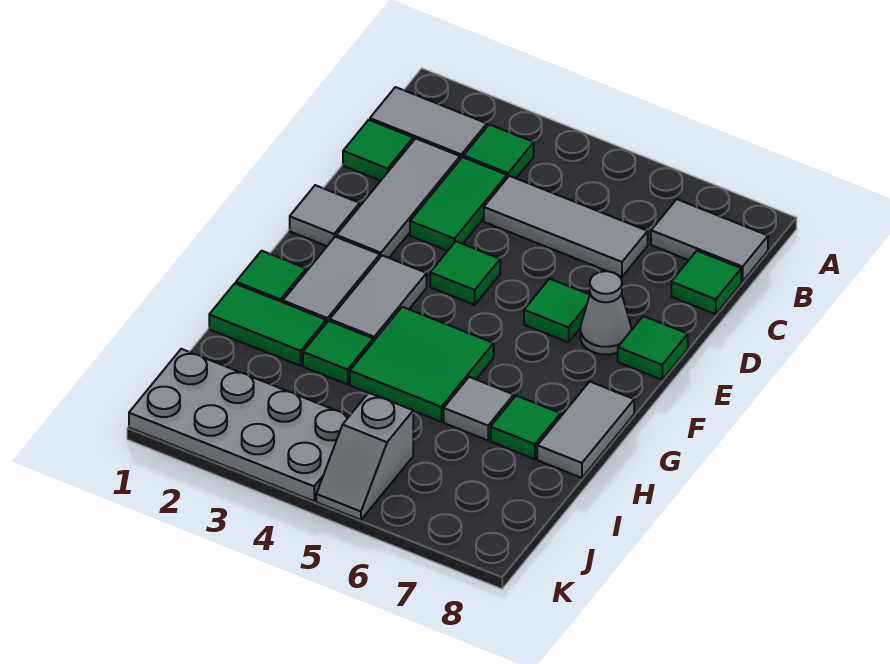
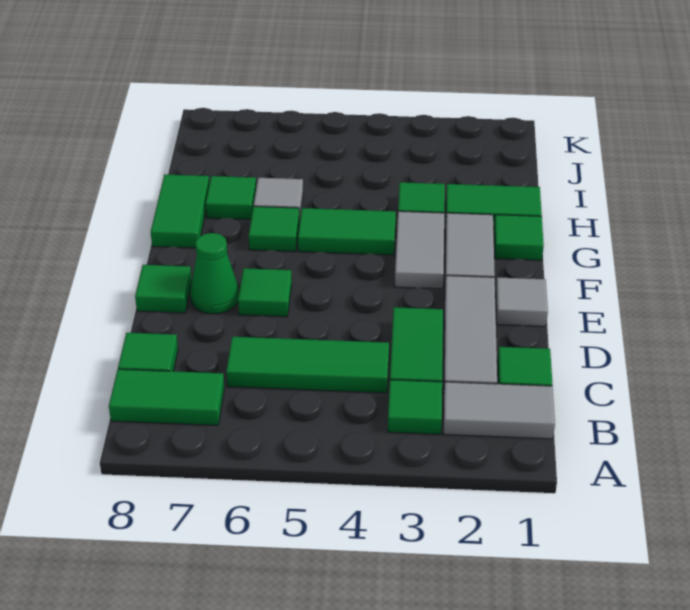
grey tile B7:B8 level 1 -> green tile B7:B8 level 1
grey tile C4:C6 level 1 -> green tile C4:C6 level 1
green tile E4 level 1 -> green tile G6 level 1
grey cone E7 level 1 -> green cone E7 level 1
green tile G4:H5 level 1 -> green tile G4:G5 level 1
grey tile G8:H8 level 1 -> green tile G8:H8 level 1
grey plate J1:K4 level 1 -> none
grey slope J5:K5 level 1 top J -> none

